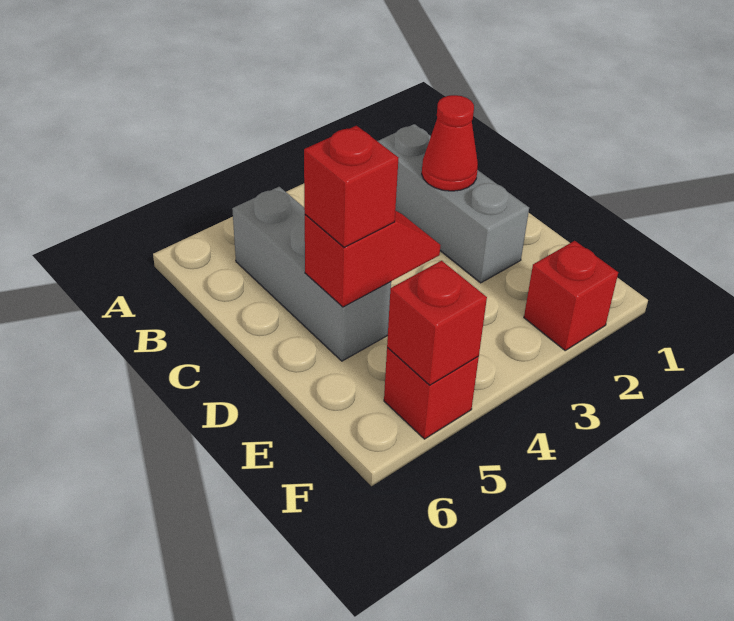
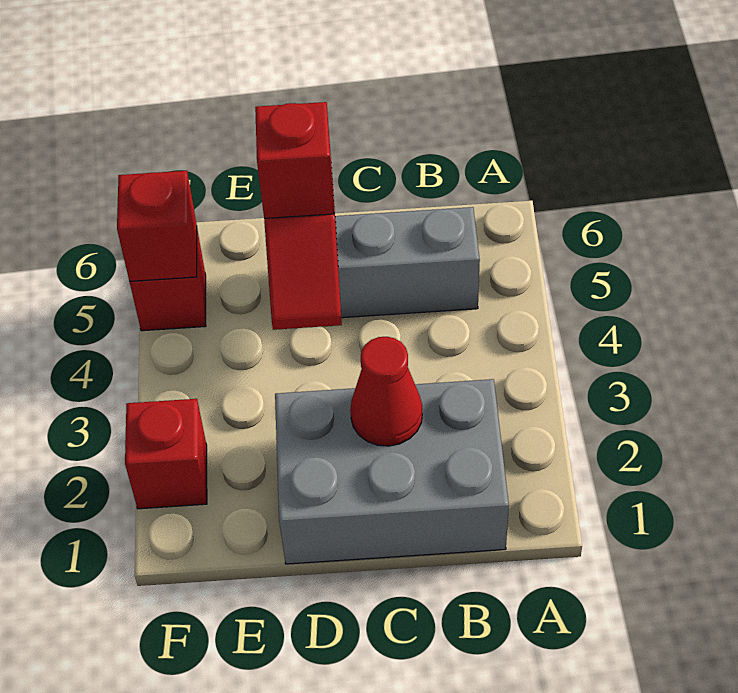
grey brick B2:D2 level 1 -> grey brick B1:D2 level 1

